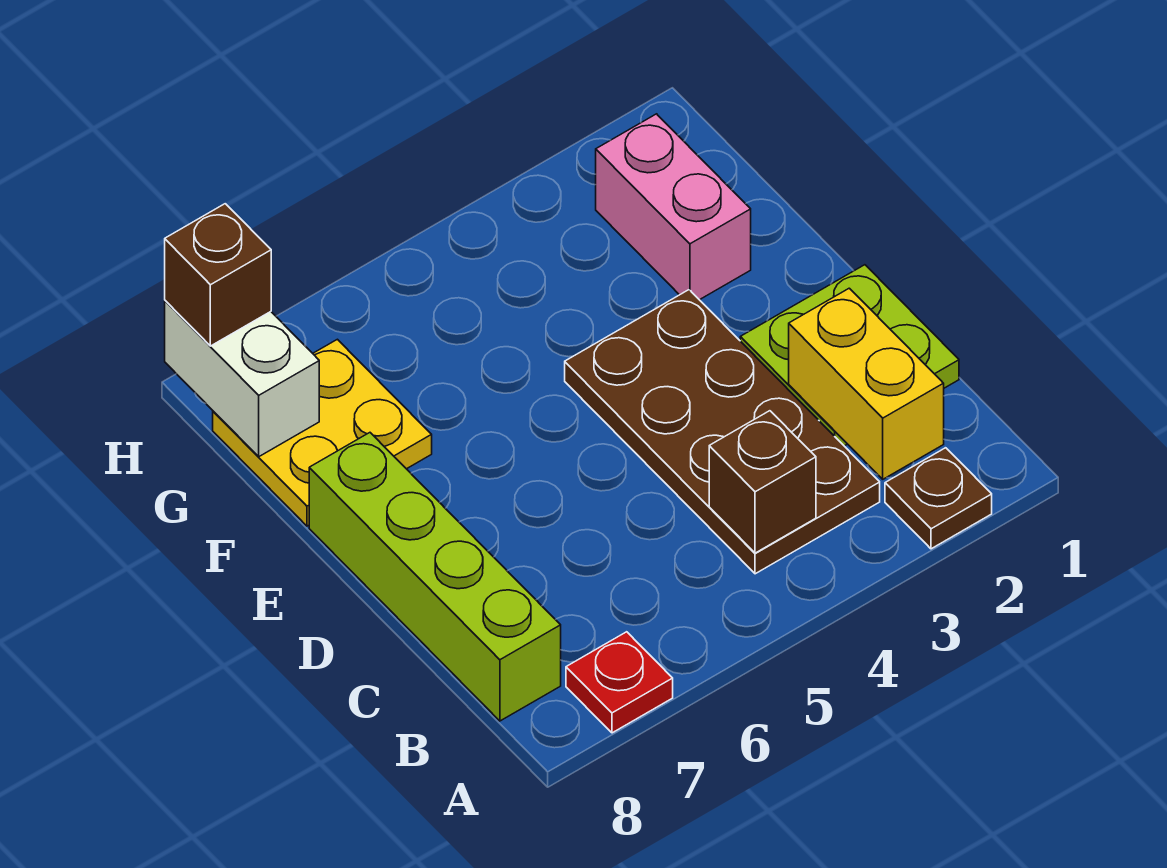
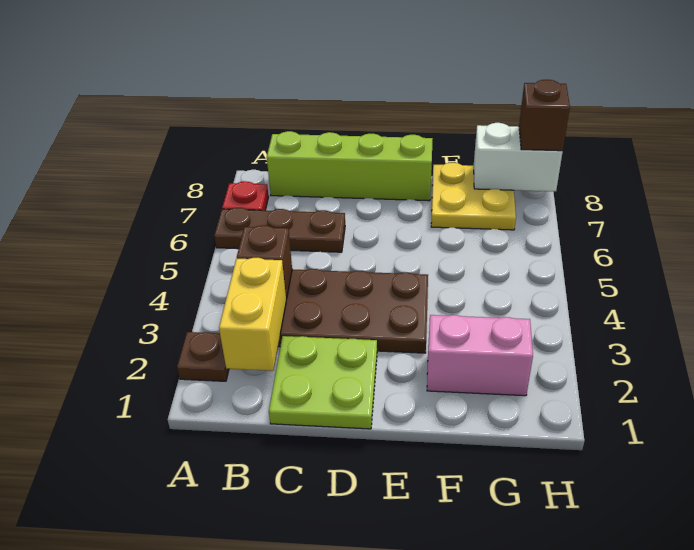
none -> brown plate A6:C6 level 1
yellow brick B2:C2 level 2 -> yellow brick B2:B3 level 2

